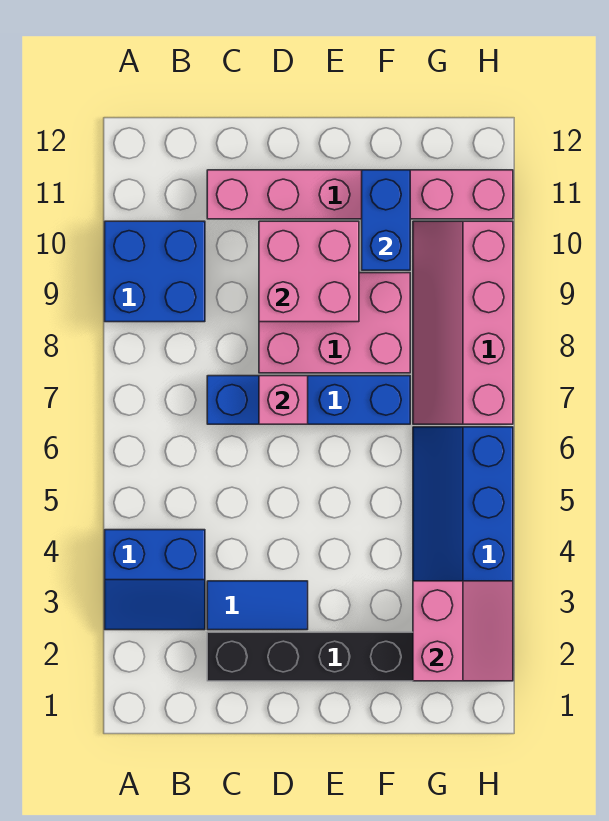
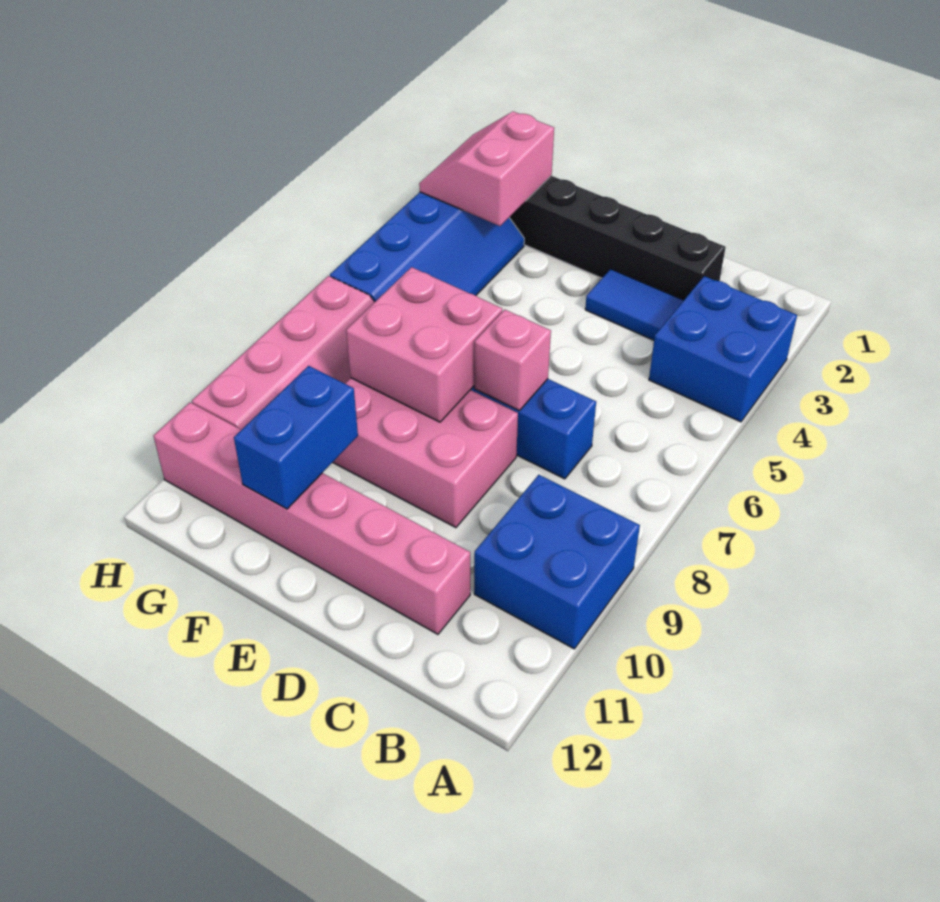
blue slope A3:B4 level 1 top 4 -> blue brick A3:B4 level 1
pink brick D9:E10 level 2 -> pink brick E7:F8 level 2

